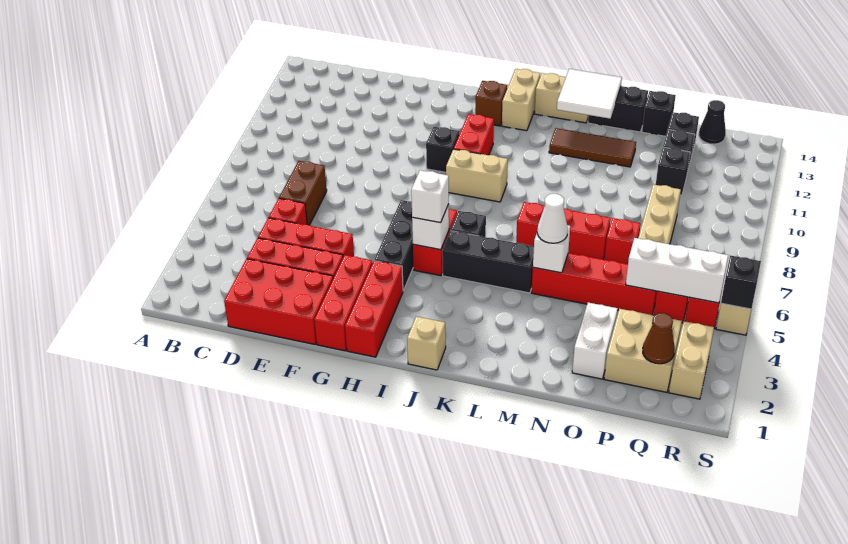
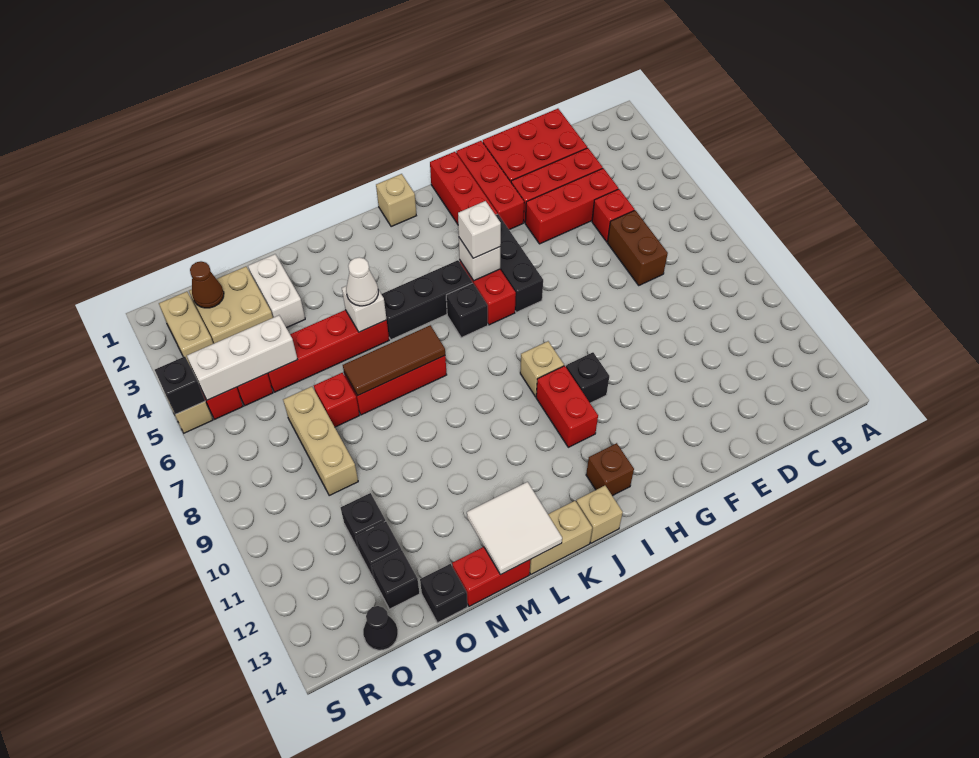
tan brick I9:J9 level 1 -> tan brick I9 level 1
tan brick J13:J14 level 1 -> tan brick J14 level 1
brown tile L12:N12 level 1 -> brown tile L7:N7 level 2
black brick M14:N14 level 1 -> red brick M14:N14 level 1

